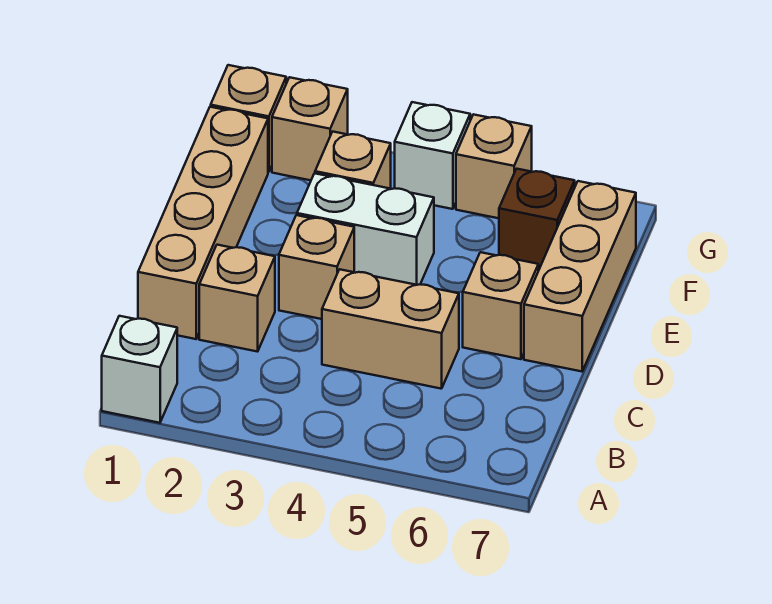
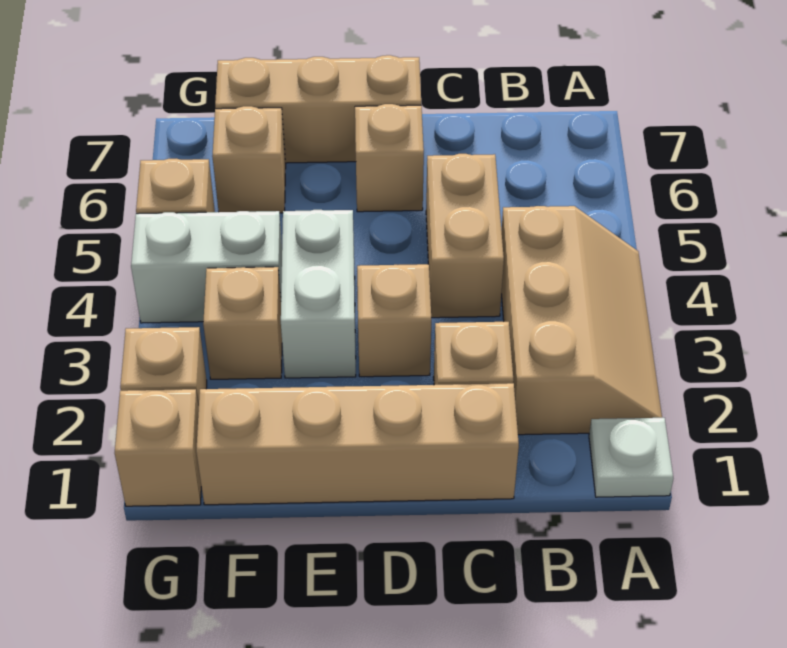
white brick A1 level 1 -> white plate A1 level 1
none -> tan slope A2:B4 level 1 top B
brown brick F6 level 1 -> tan brick F6 level 1
white brick G4 level 1 -> white brick F4:G4 level 1

